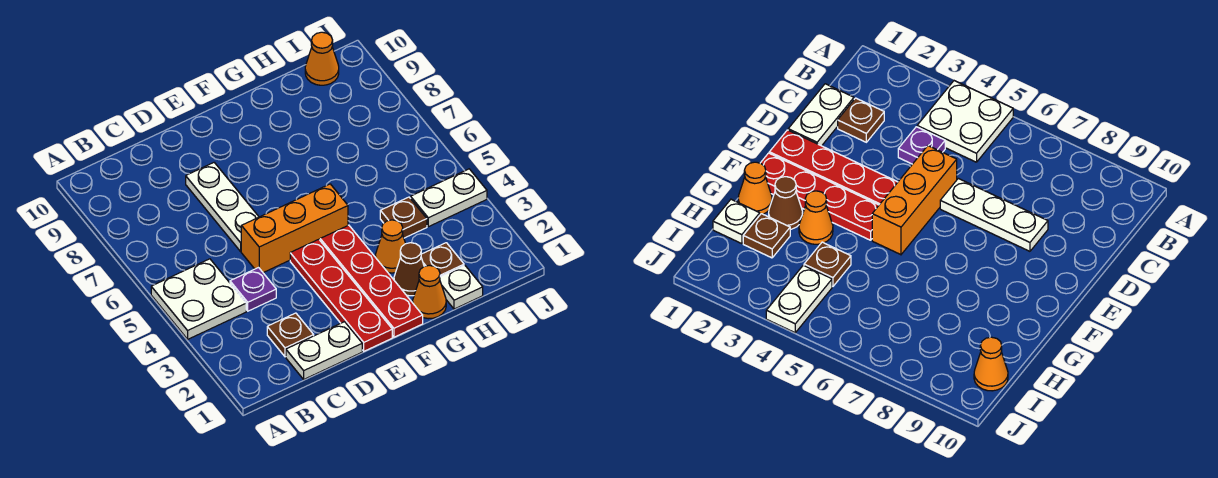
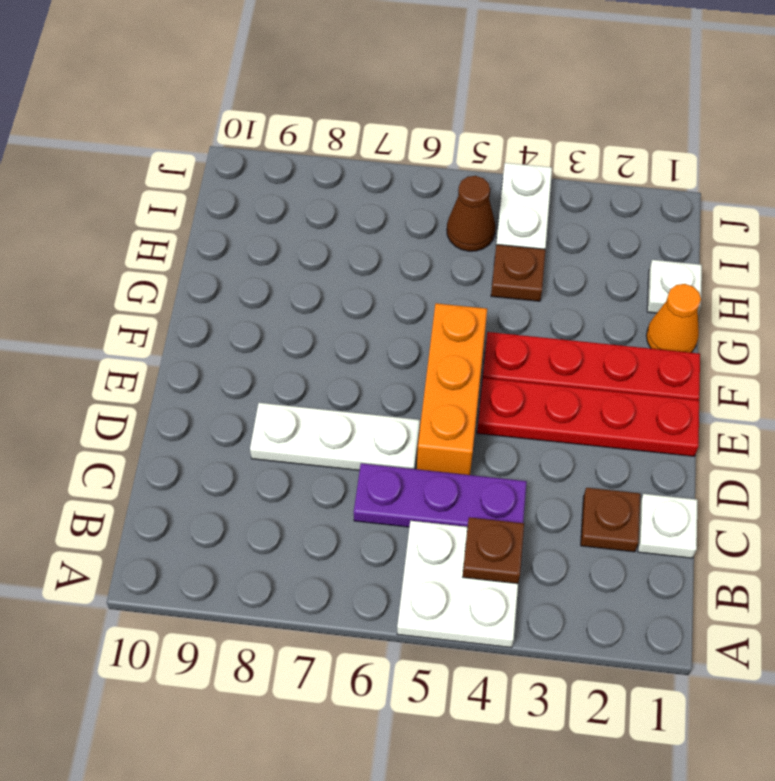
white plate C1:D1 level 1 -> white plate C1 level 1
purple plate C4 level 1 -> purple plate C4:C6 level 1
brown cone G2 level 1 -> brown cone I5 level 1
orange cone G3 level 1 -> none
brown plate H2 level 1 -> brown plate B4 level 2
orange cone I10 level 1 -> none

